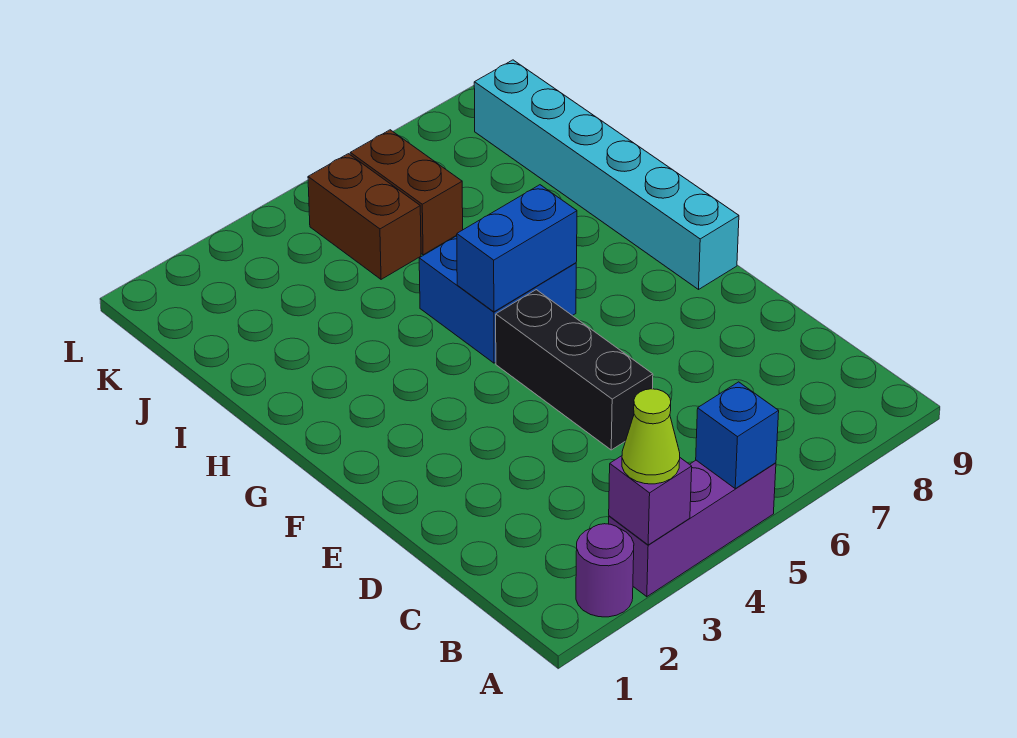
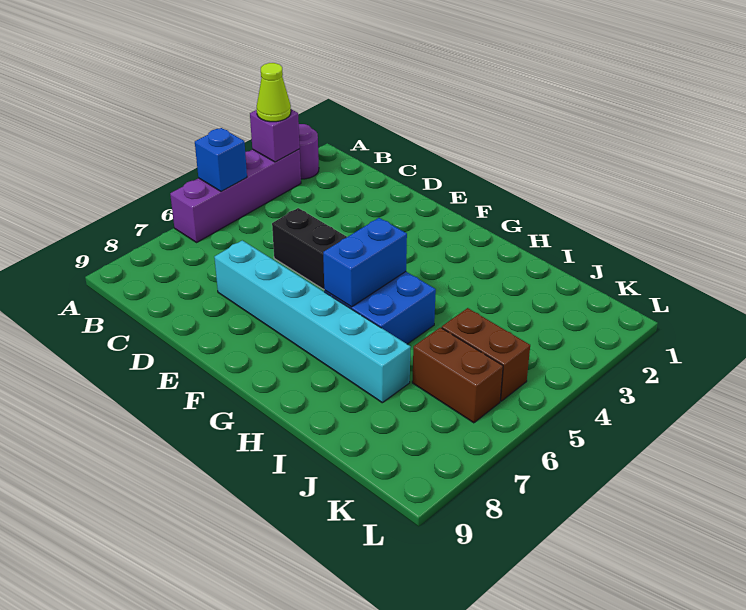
purple brick A3:A5 level 1 -> purple brick A3:A6 level 1
cyan brick F9:K9 level 1 -> cyan brick D7:I7 level 1

